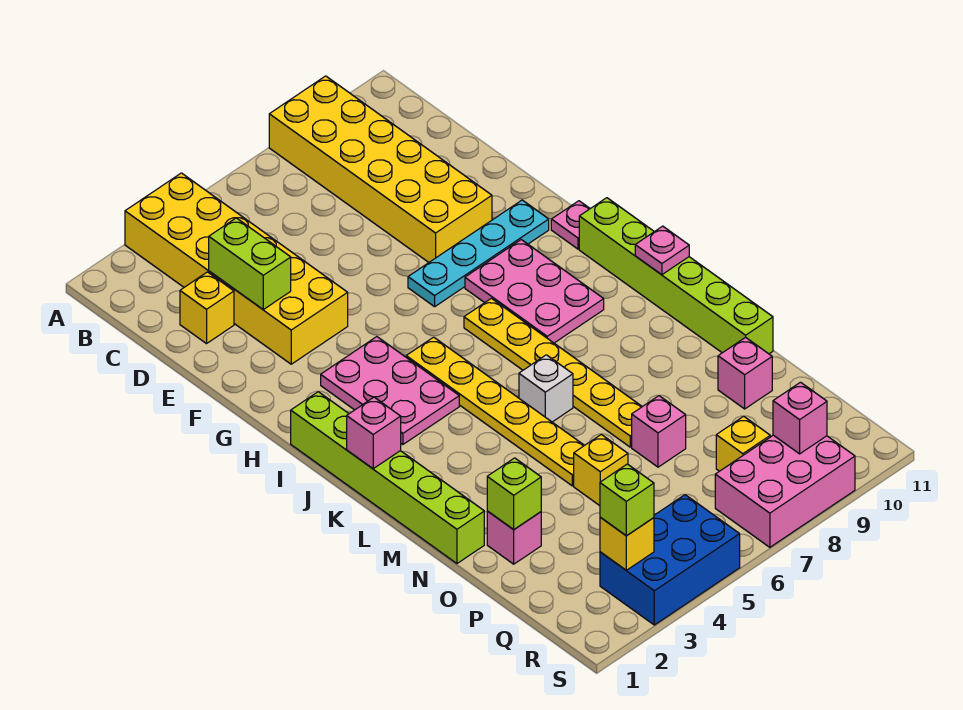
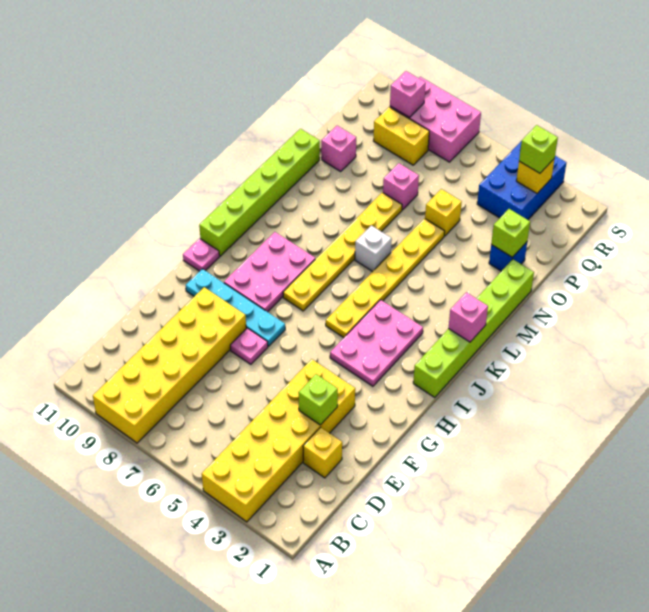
lime brick D3:E3 level 2 -> lime brick E3 level 2
pink plate K11 level 2 -> pink plate F7 level 1
pink brick O2 level 1 -> blue brick O2 level 1
yellow brick Q8 level 1 -> yellow brick Q8:Q9 level 1
blue brick R3:S5 level 1 -> blue brick Q3:S4 level 1

